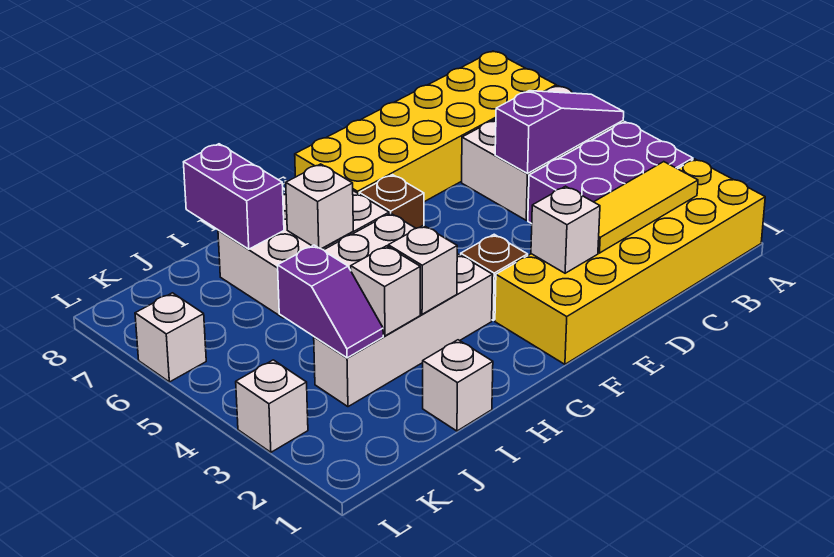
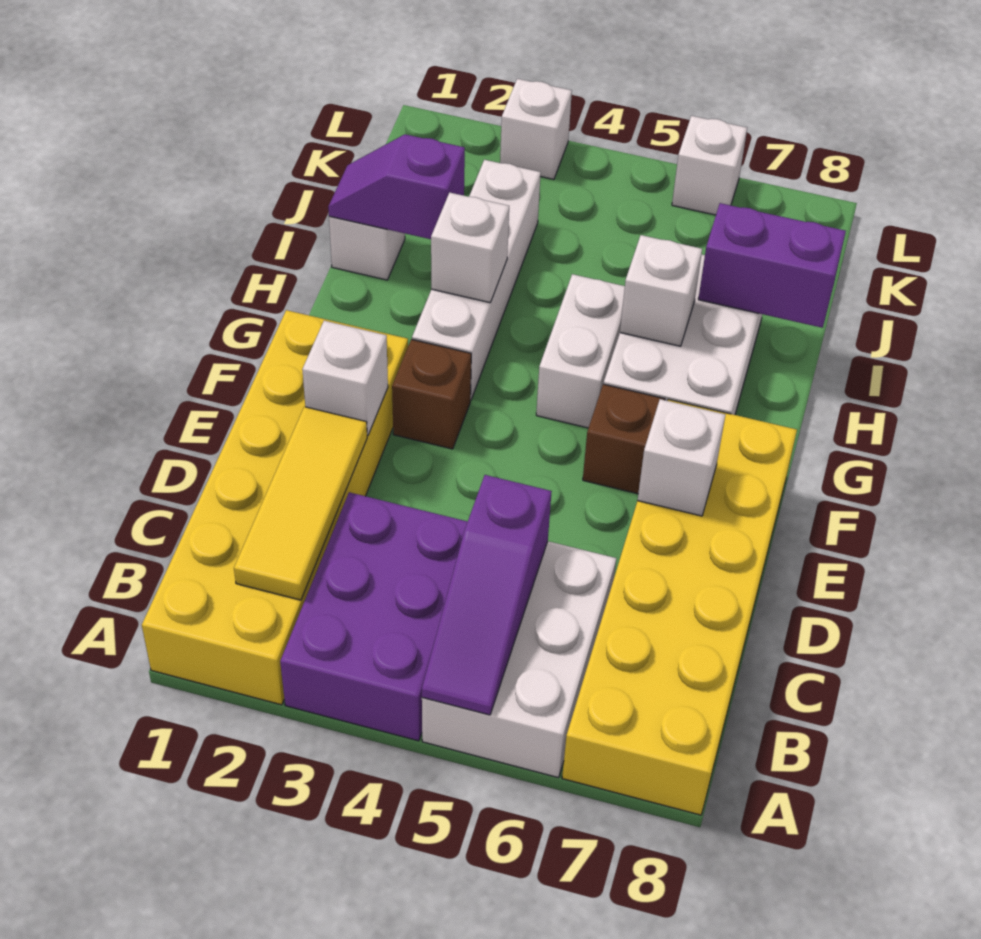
white brick I3 level 2 -> white brick E7 level 2
purple slope J3:J4 level 2 top 4 -> purple slope I1:I2 level 2 top 2

